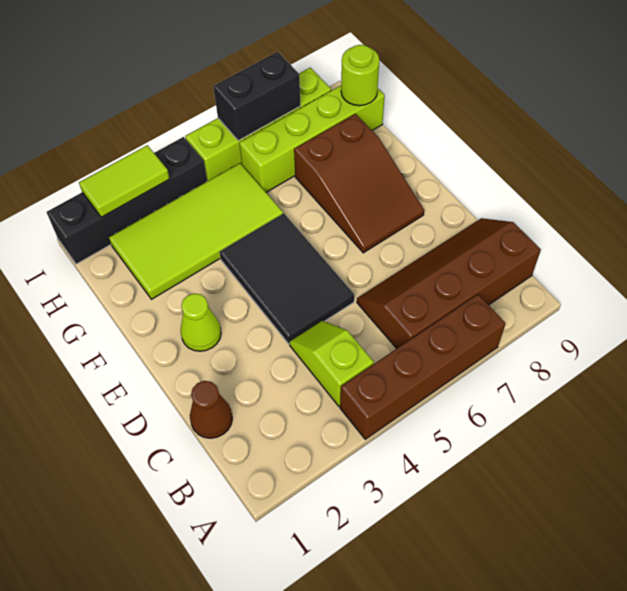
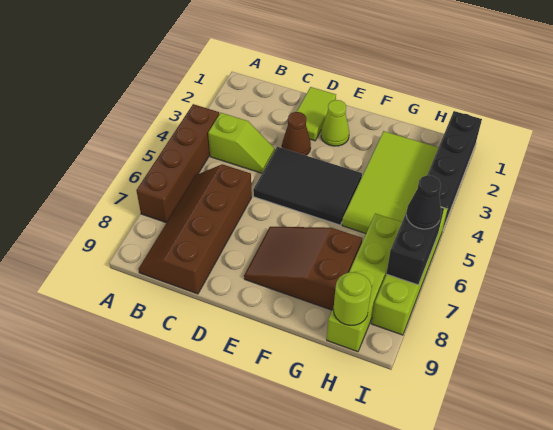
brown slope B6:C9 level 1 top B -> brown slope B6:C9 level 1 top C
brown cone C1 level 1 -> brown cone D3 level 1
lime tile I2:I3 level 2 -> lime tile D1:D2 level 1
none -> black cone I6 level 3

